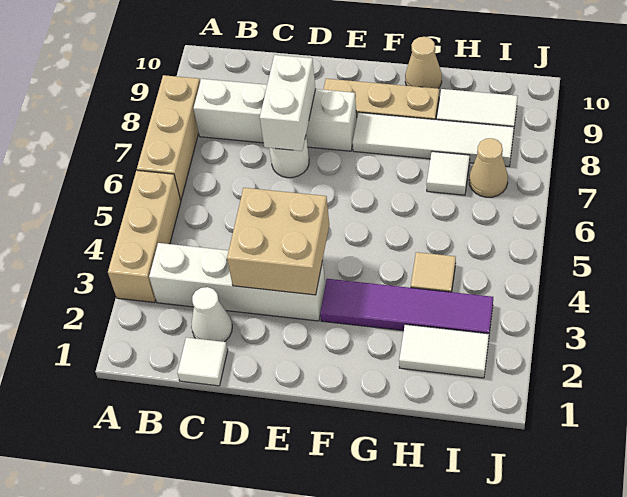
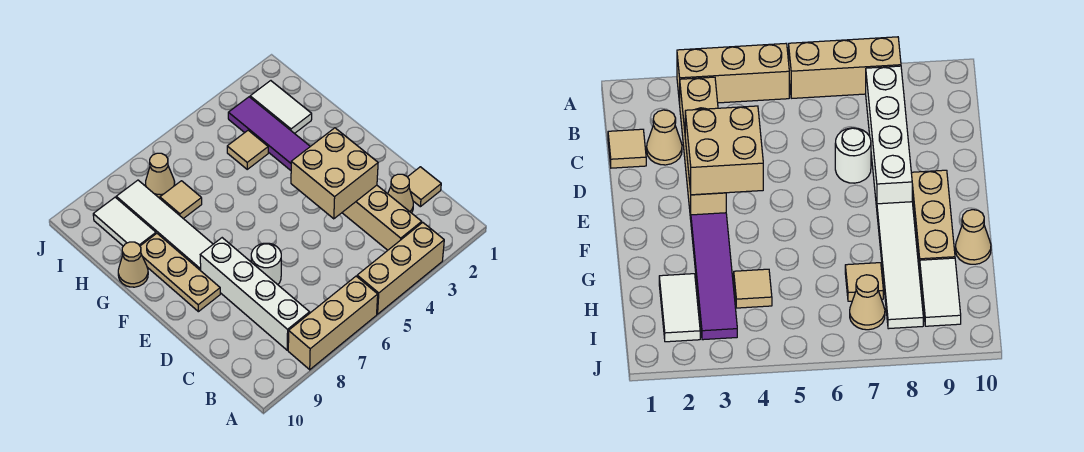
white brick B3:E3 level 1 -> tan brick B3:E3 level 1
white tile C1 level 1 -> tan tile C1 level 1
white cone C2 level 1 -> tan cone C2 level 1
white brick D7:D8 level 2 -> none
white tile H7 level 1 -> tan tile H7 level 1

